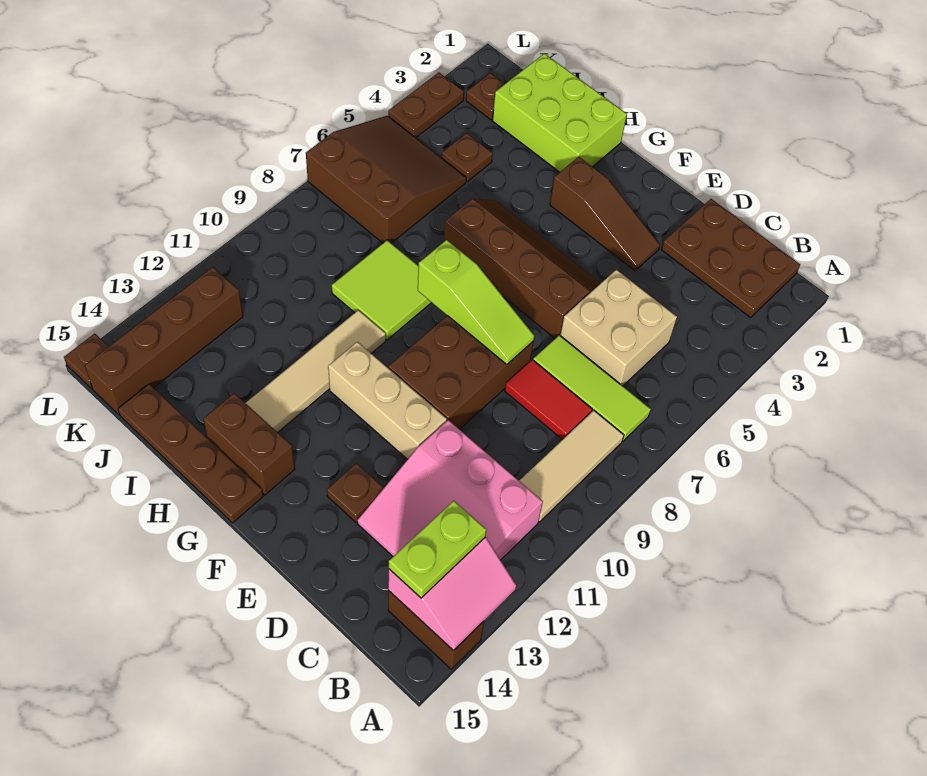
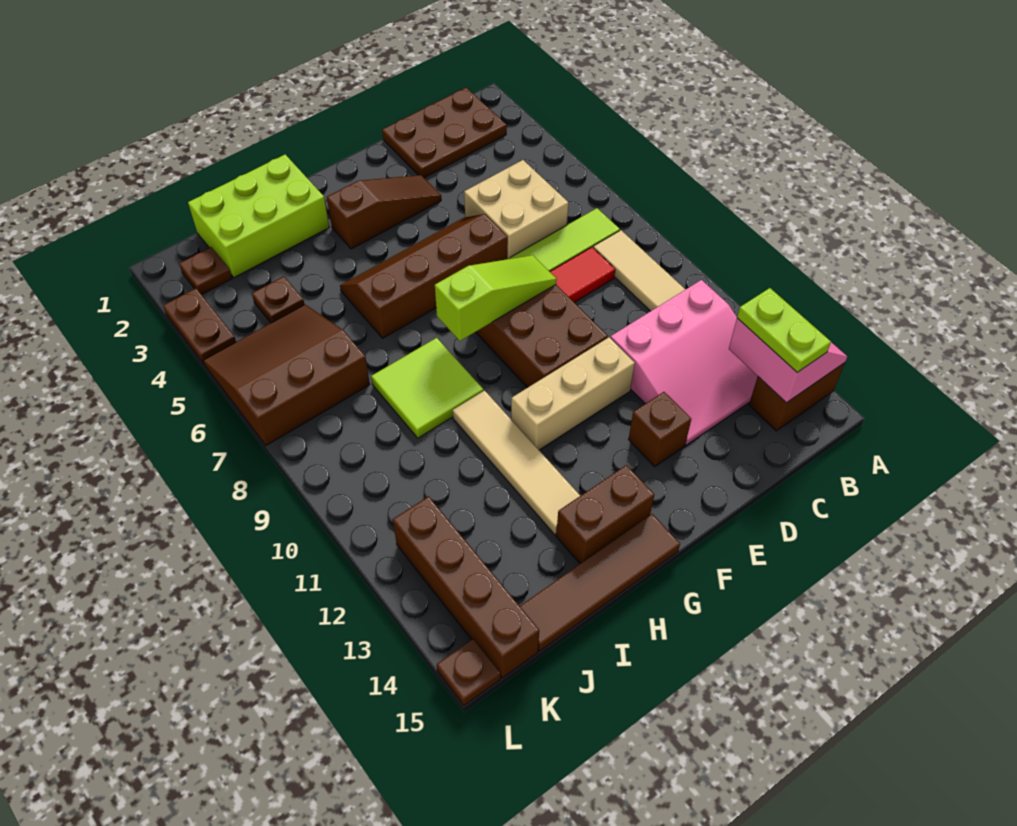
brown plate E13 level 1 -> brown brick E13 level 1
brown plate G15:J15 level 1 -> brown tile G15:J15 level 1

